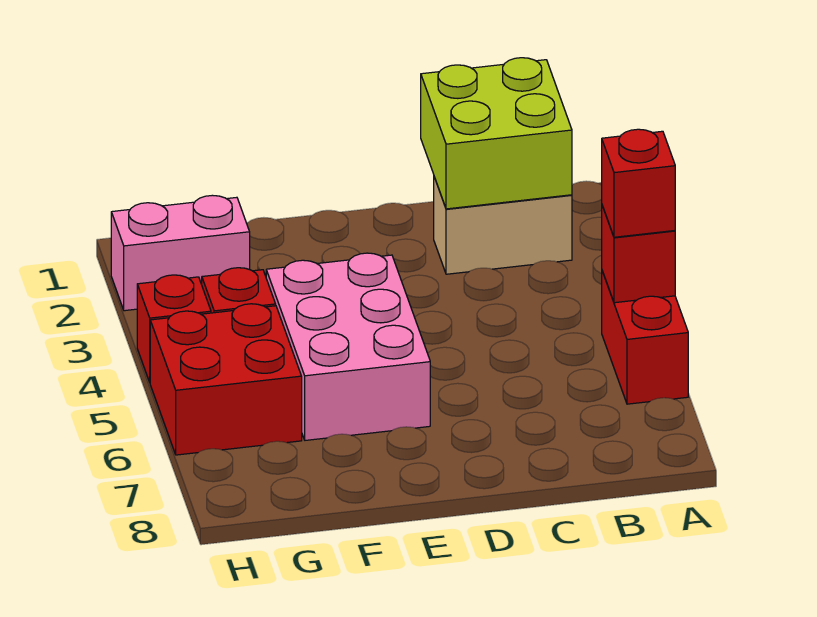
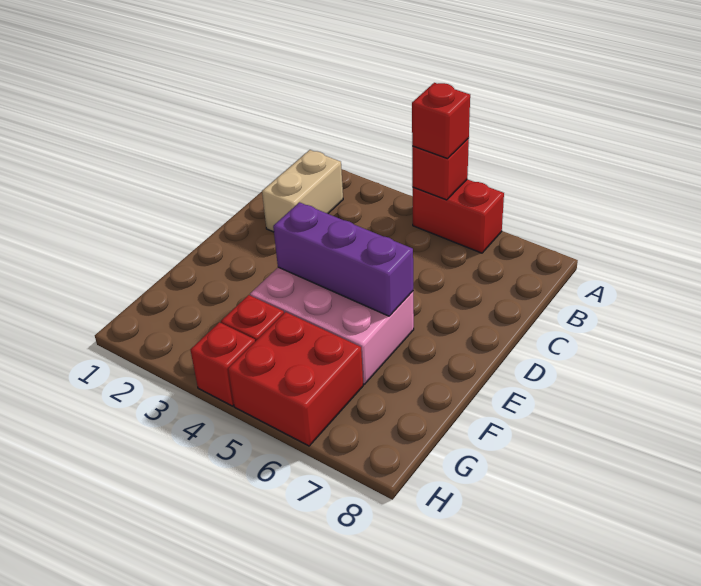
lime brick B1:C2 level 2 -> none
none -> purple brick E4:E6 level 2
pink brick G2:H2 level 1 -> none

